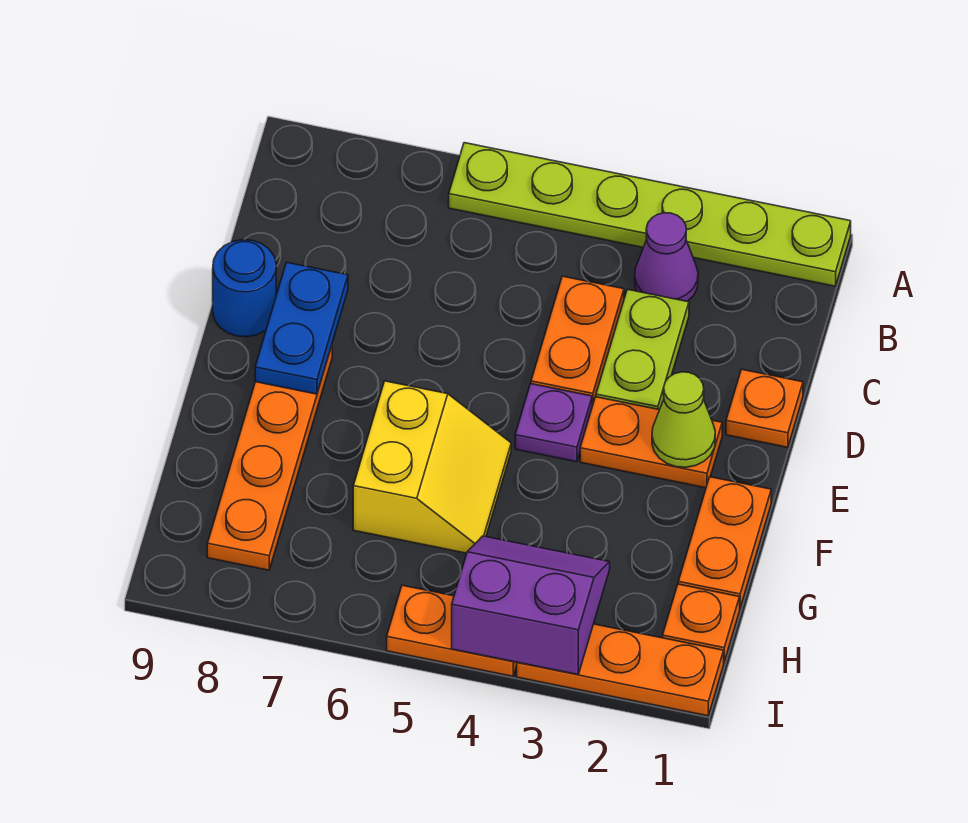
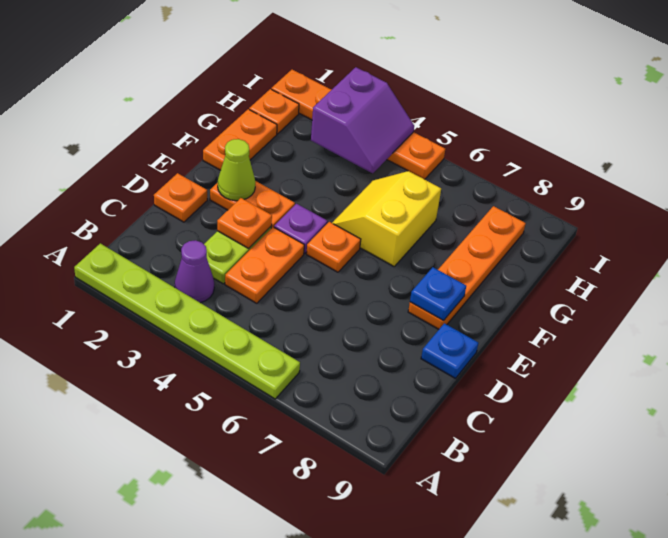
none -> orange plate D3 level 2
blue plate D8:E8 level 2 -> blue plate E8 level 2
blue round brick D9 level 1 -> blue plate D9 level 1
none -> orange plate E5 level 1
purple slope H3:I4 level 2 top I -> purple slope H3:I4 level 2 top 3

